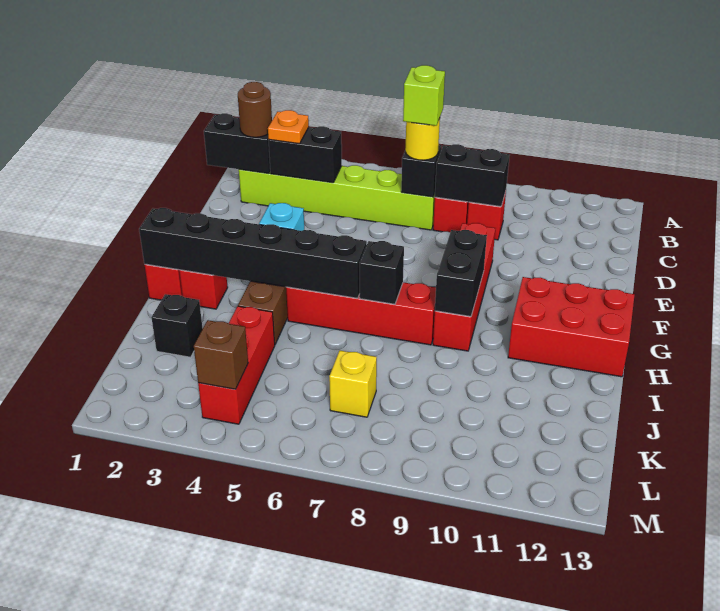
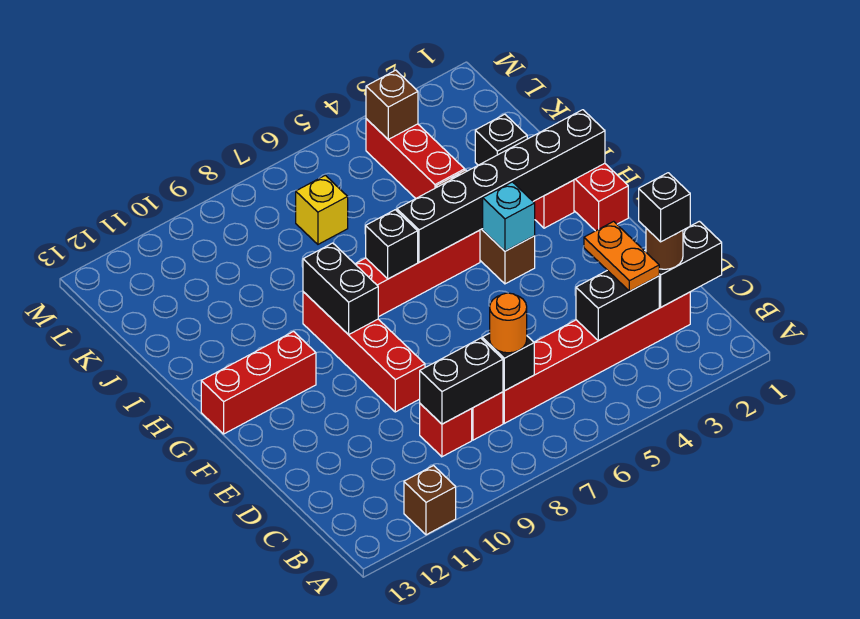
none -> brown brick A11 level 1
lime brick C2:C7 level 1 -> red brick C2:C7 level 1
none -> black brick C2 level 4
orange plate C3 level 3 -> orange plate C3:D3 level 3
yellow round brick C7 level 3 -> orange round brick C7 level 3
lime brick C7 level 4 -> none
red brick G11:H13 level 1 -> red brick G11:G13 level 1

